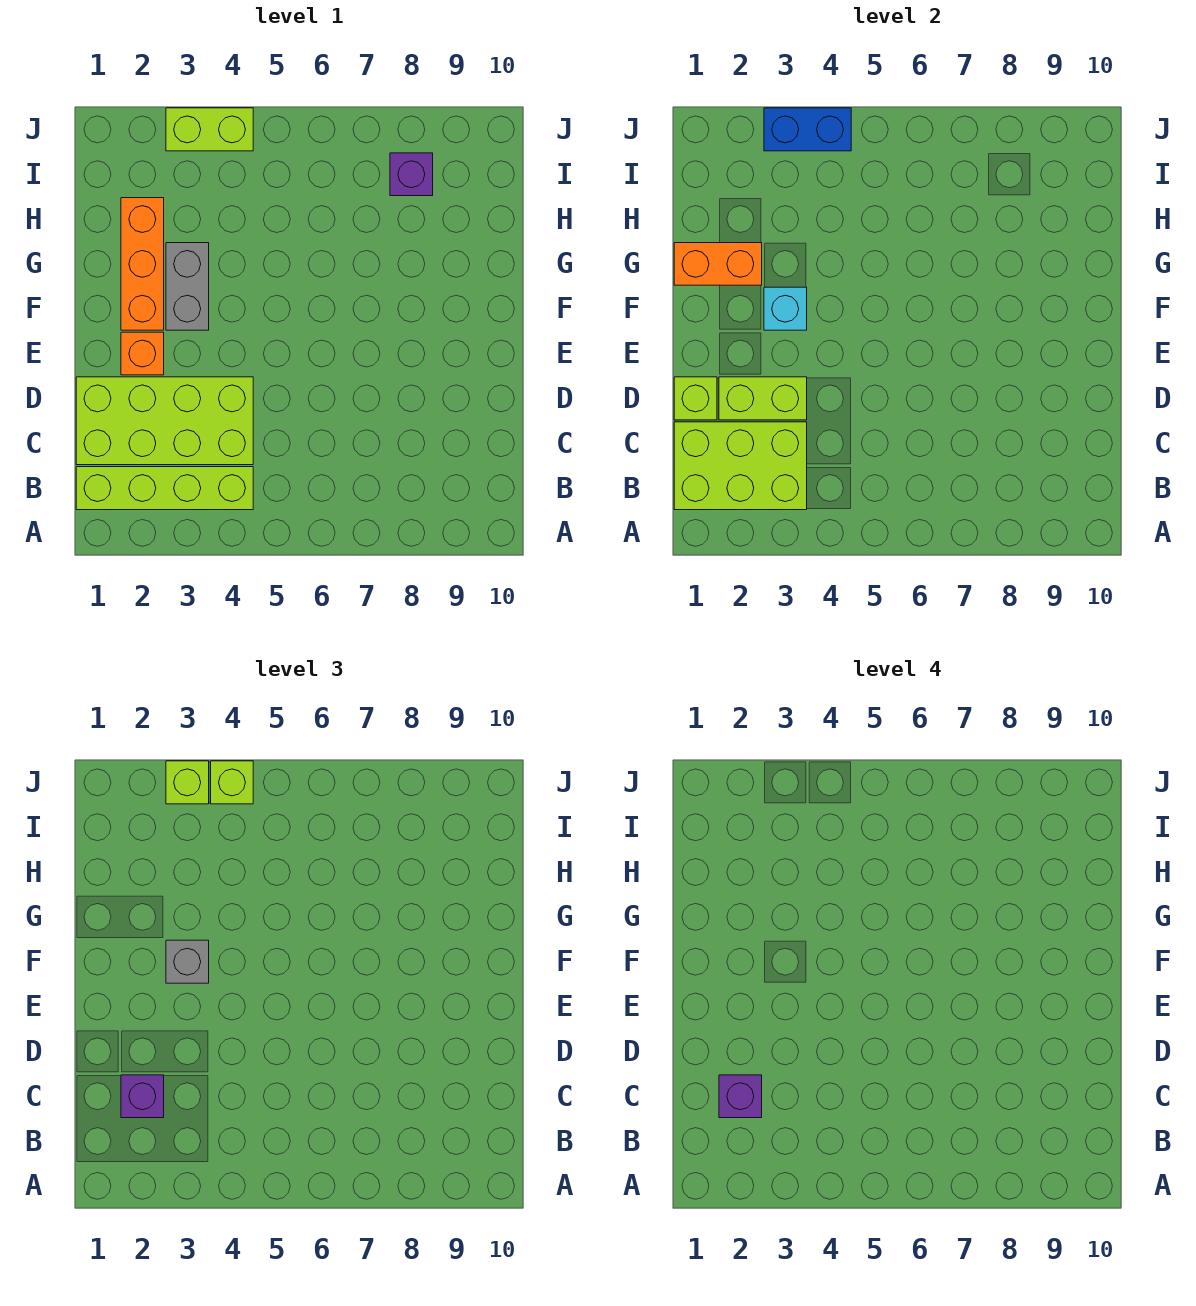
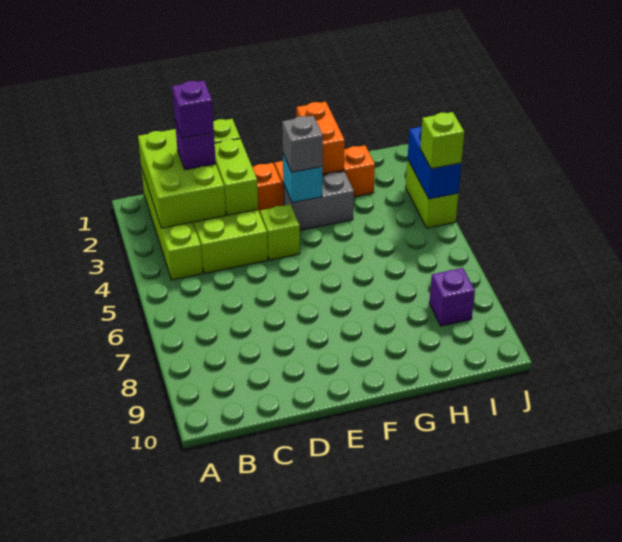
lime brick J3 level 3 -> lime brick E4 level 1

